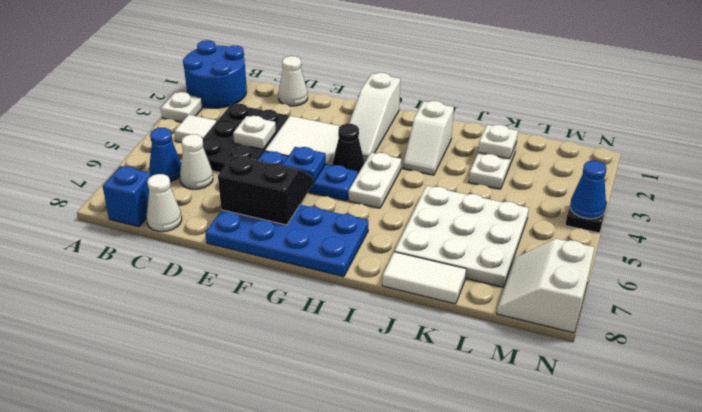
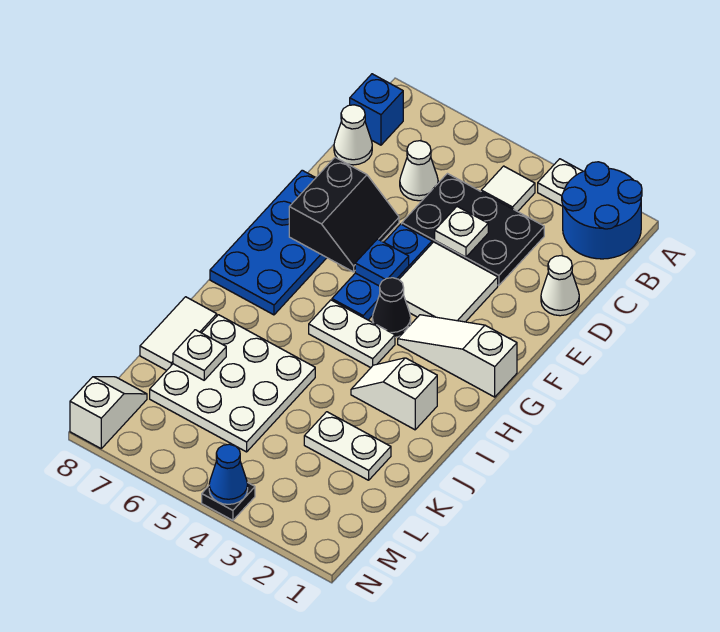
blue cone B6 level 1 -> none
white plate K2 level 2 -> white plate K7 level 2
white slope M7:N8 level 1 top N -> white slope M8:N8 level 1 top N

